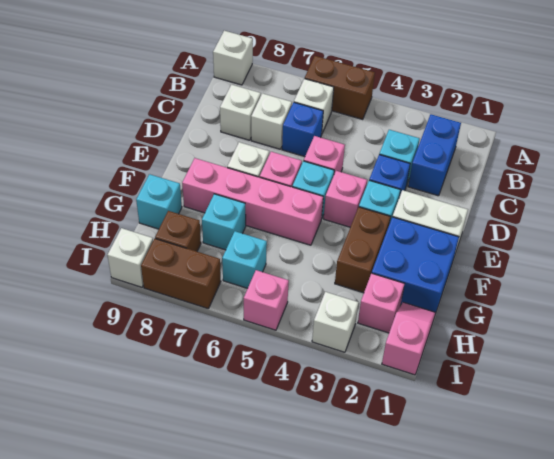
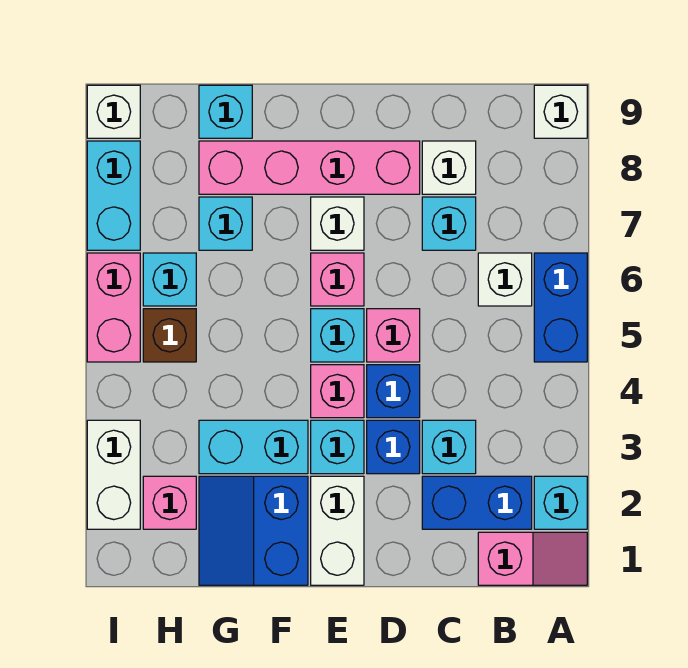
none -> cyan brick A2 level 1
brown brick A5:A6 level 1 -> blue brick A5:A6 level 1
blue brick C6 level 1 -> blue brick D4 level 1
white brick C7 level 1 -> cyan brick C7 level 1
blue brick F1:G2 level 1 -> blue slope F1:G2 level 1 top F
brown brick F3:G3 level 1 -> cyan brick F3:G3 level 1
pink brick F5:F8 level 1 -> pink brick D8:G8 level 1
pink slope H1:I1 level 1 top I -> pink slope A1:B1 level 1 top B
brown brick H8 level 1 -> brown brick H5 level 1
white brick I3 level 1 -> white brick I2:I3 level 1
pink brick I5 level 1 -> pink brick I5:I6 level 1
brown brick I7:I8 level 1 -> cyan brick I7:I8 level 1

